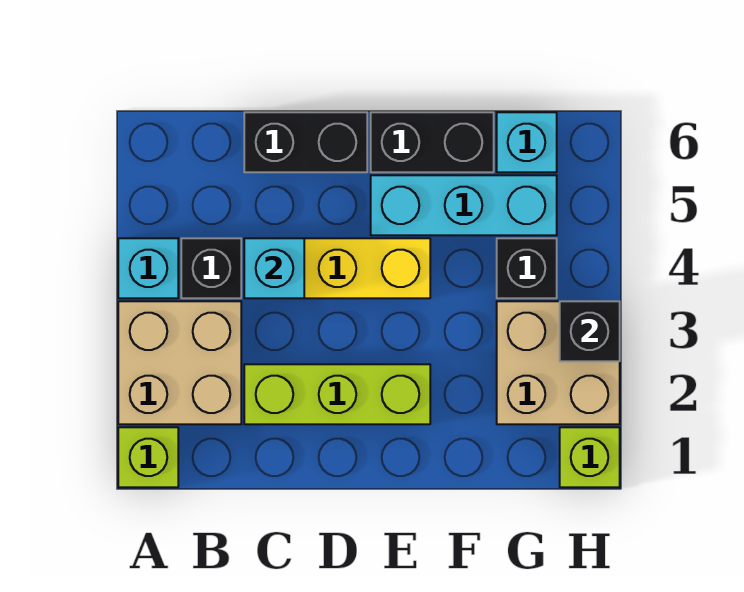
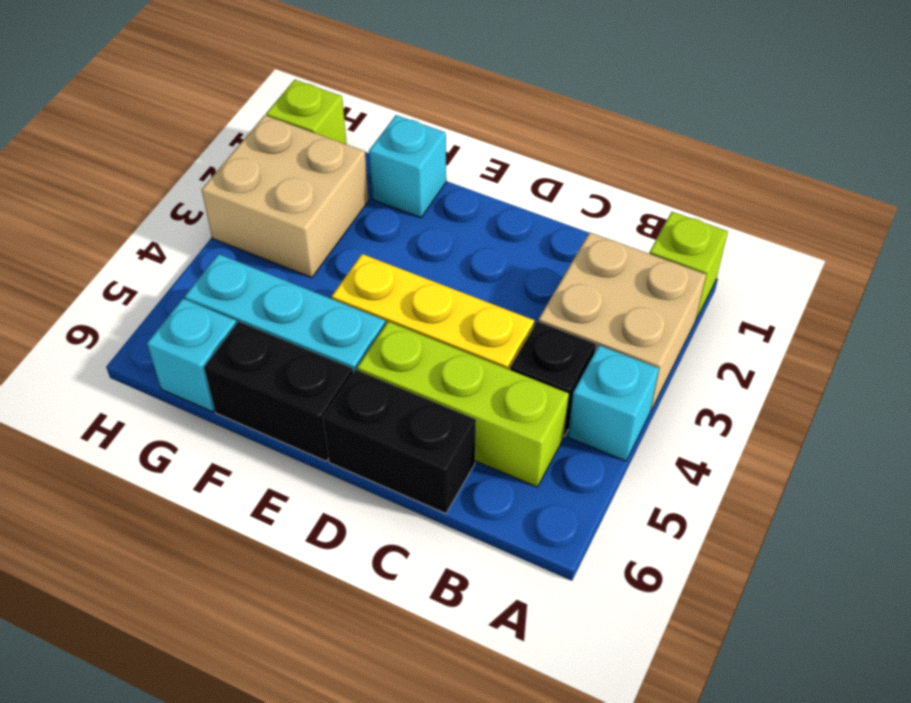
lime brick C2:E2 level 1 -> lime brick B5:D5 level 1
cyan brick C4 level 2 -> cyan brick F1 level 1
black brick G4 level 1 -> none
black brick H3 level 2 -> none

